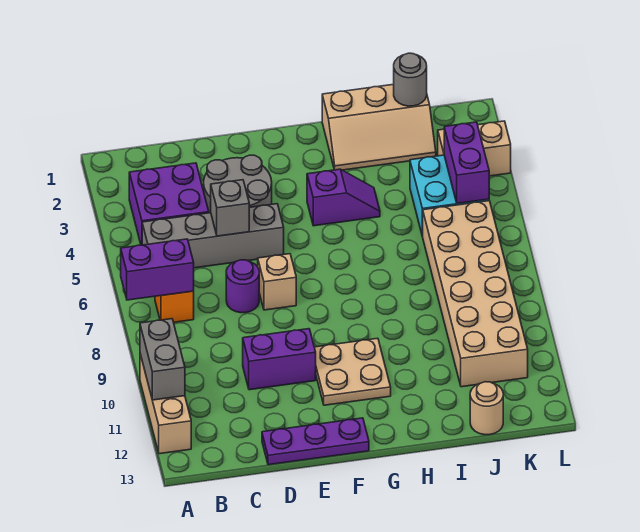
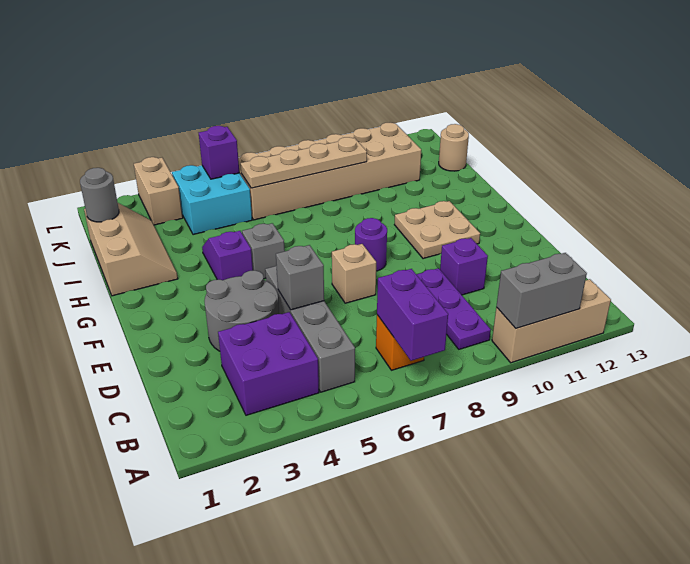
purple round brick D7 level 1 -> purple round brick F8 level 1
purple brick D10:E10 level 1 -> purple brick D10 level 1
purple plate D13:F13 level 1 -> purple plate B9:D9 level 1
none -> grey brick G5 level 1
none -> tan plate J6:J9 level 2
purple brick K4:K5 level 2 -> purple brick K5 level 2

